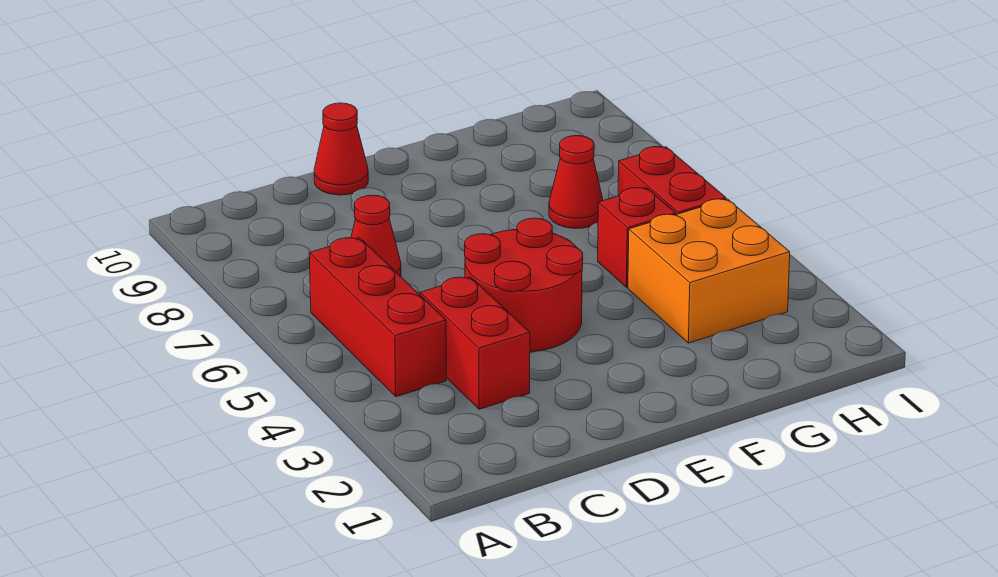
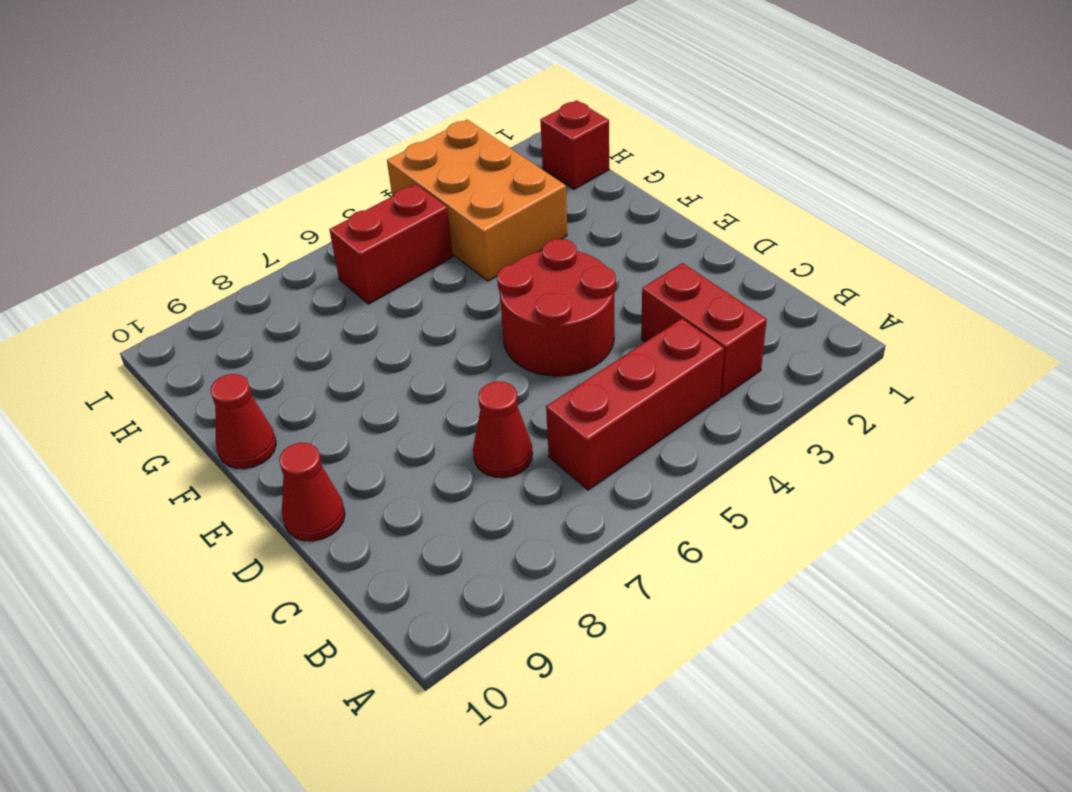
red brick C3:C4 level 1 -> red brick B3:C3 level 1
orange brick G3:H4 level 1 -> orange brick G3:I4 level 1
red brick G5 level 1 -> red brick H1 level 1
red cone G7 level 1 -> red cone F10 level 1

